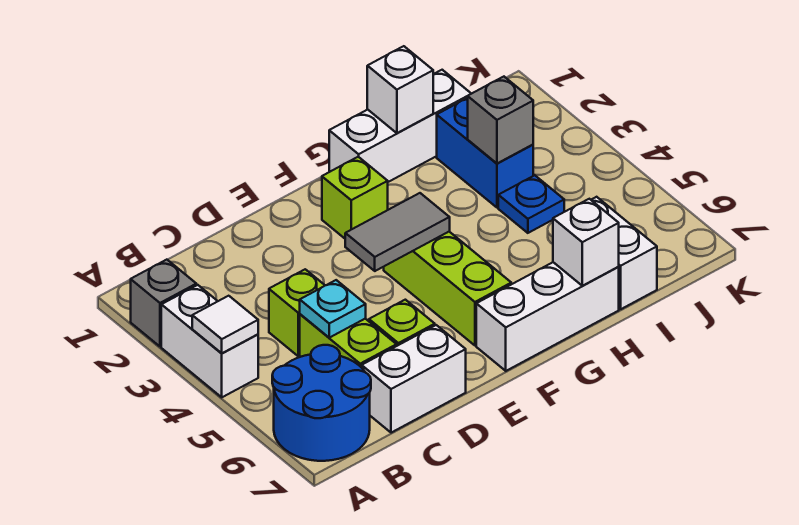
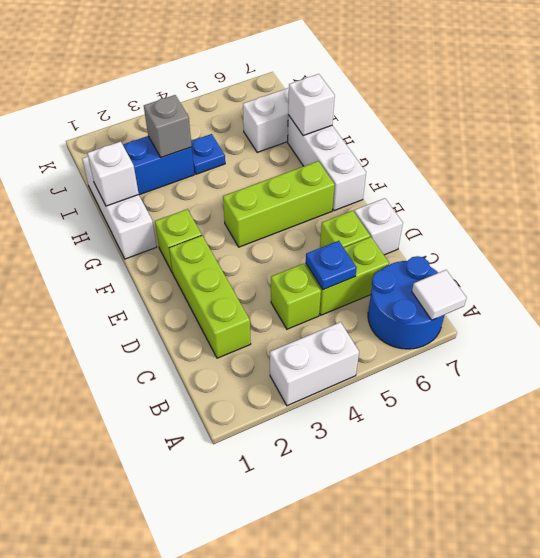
grey brick A2 level 1 -> none
white tile A4 level 2 -> white tile A7 level 2
none -> lime brick C2:E2 level 1
cyan plate C5 level 2 -> blue plate C5 level 2
white brick C7:D7 level 1 -> white brick D7 level 1
grey tile E4:F4 level 2 -> none

